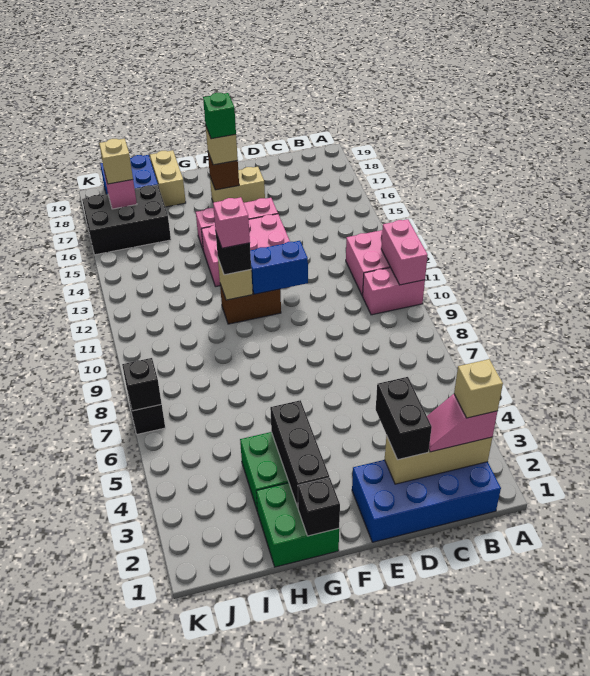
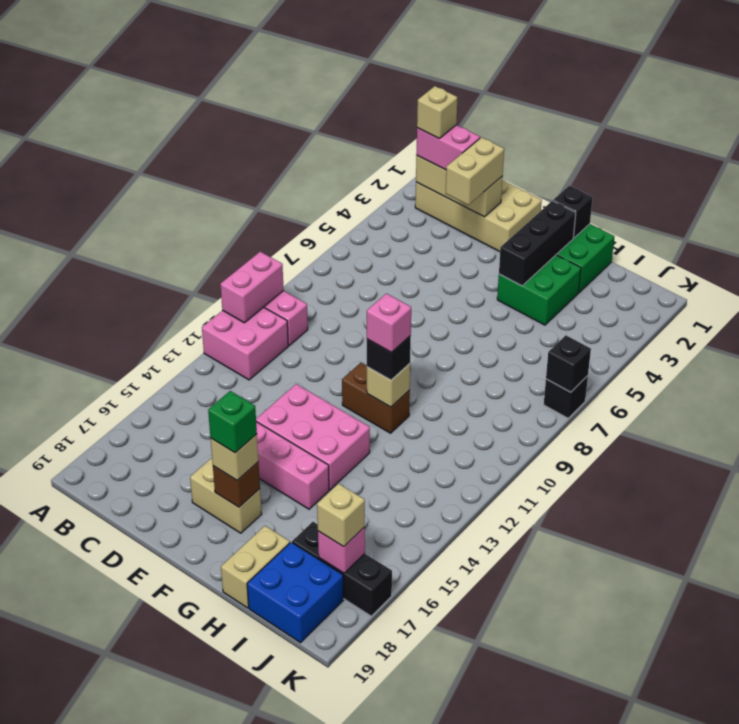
blue brick B1:E2 level 1 -> tan brick B1:E2 level 1
pink slope B2:C2 level 3 top B -> pink brick B2:C2 level 3
black brick D2:D3 level 3 -> tan brick D2:D3 level 3
blue brick E11:F11 level 2 -> none
black brick I16:K17 level 1 -> black brick I17:K17 level 1

